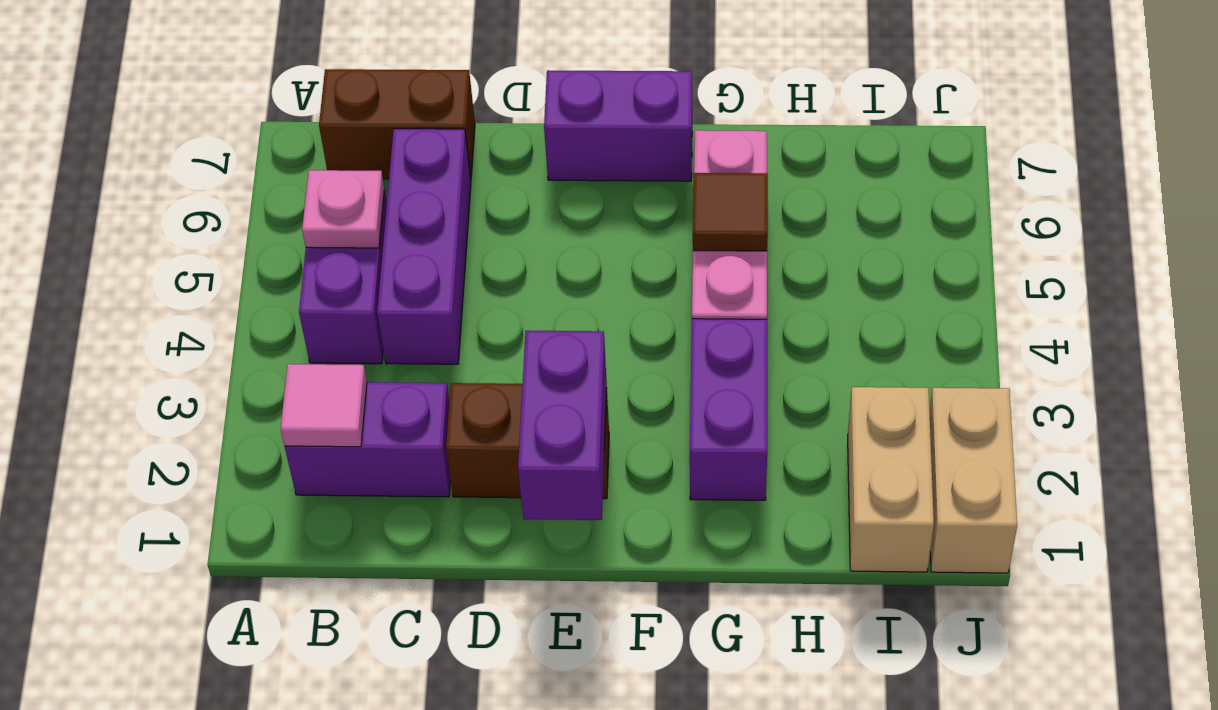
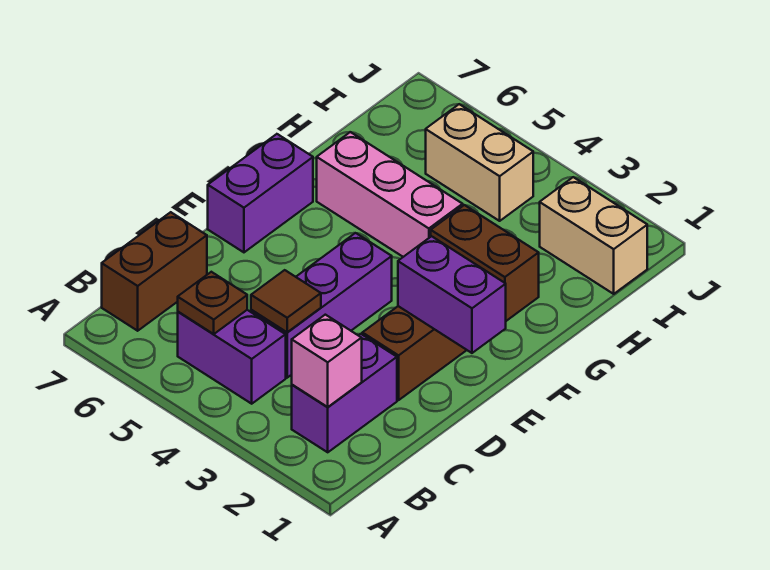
pink tile B2 level 2 -> pink brick B2 level 2
pink plate B5 level 2 -> brown plate B5 level 2
purple brick C4:C6 level 1 -> purple brick C4:E4 level 1
purple brick G2:G3 level 1 -> brown brick G2:G3 level 1
brown tile G5 level 2 -> brown tile C4 level 2
tan brick J1:J2 level 1 -> tan brick I4:I5 level 1

